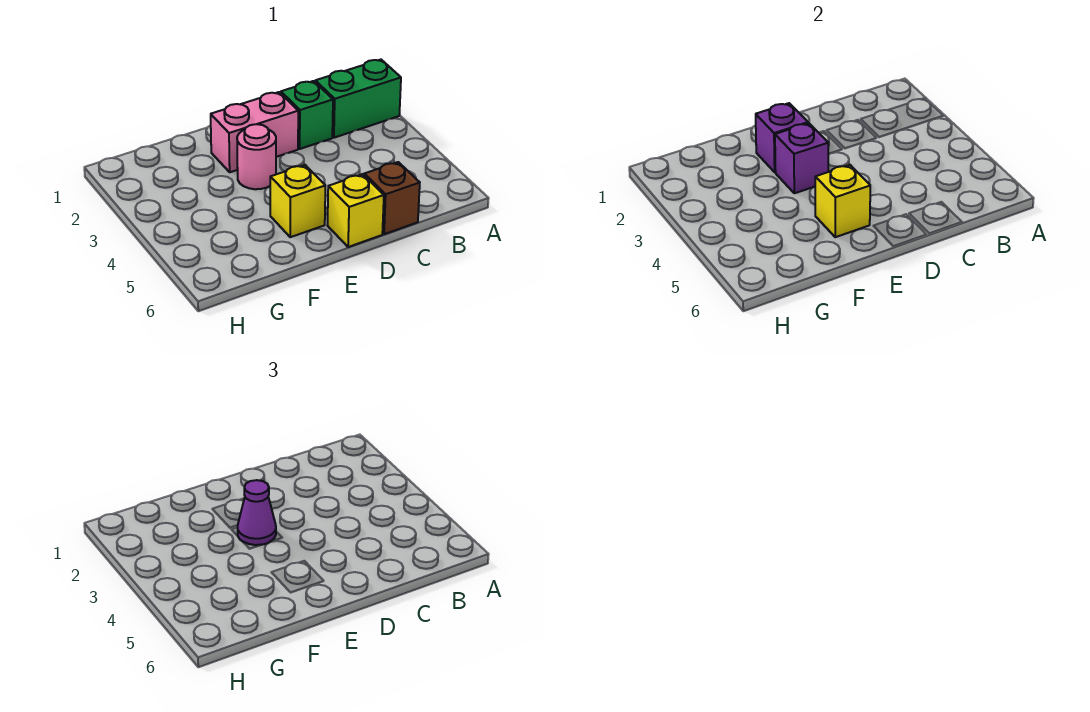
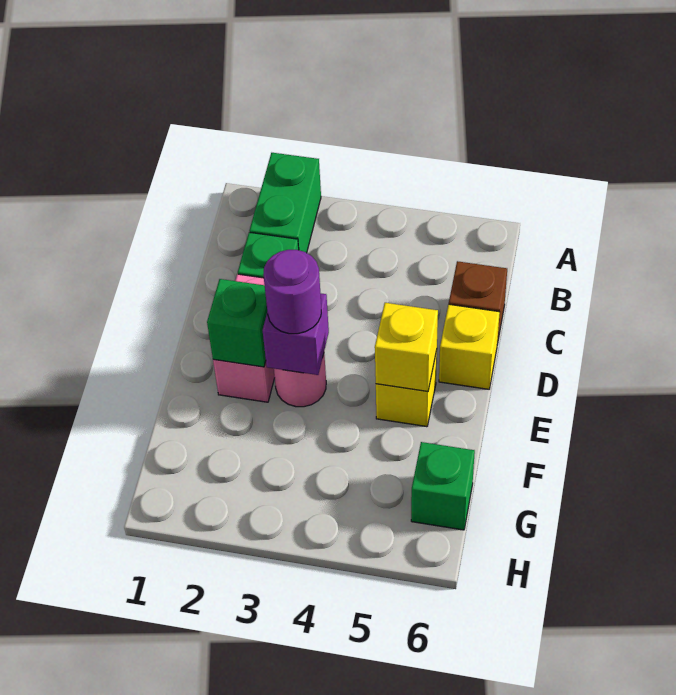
purple brick E2 level 2 -> green brick E2 level 2
purple cone E3 level 3 -> purple round brick E3 level 3
none -> green brick G6 level 1

